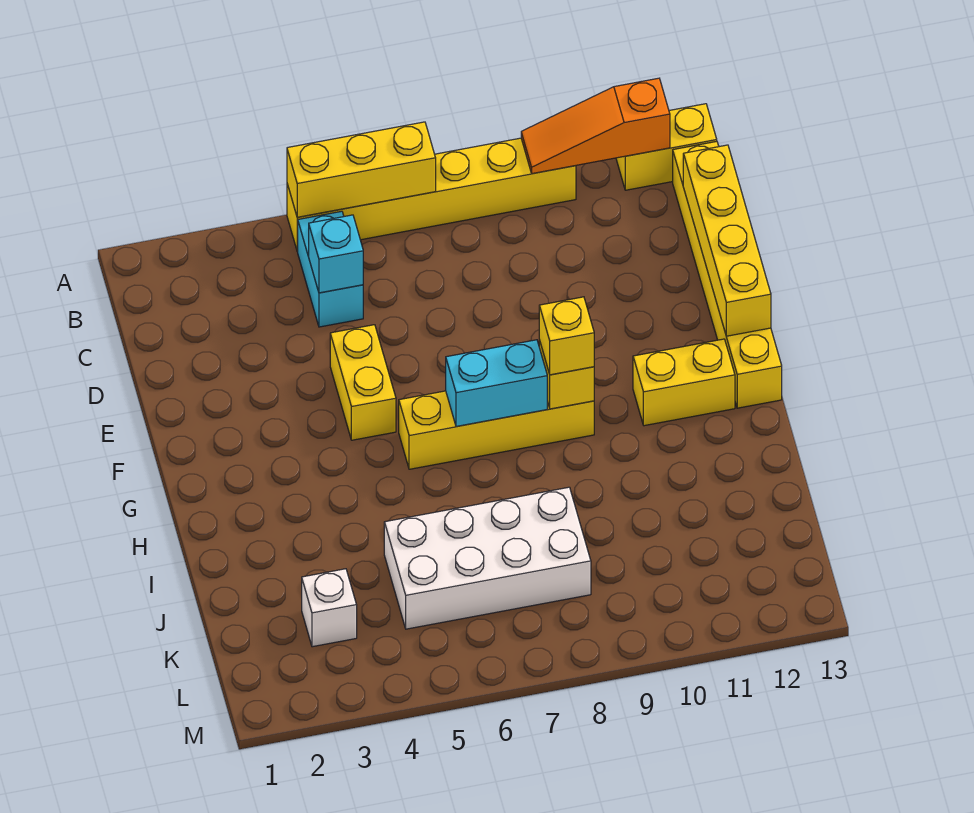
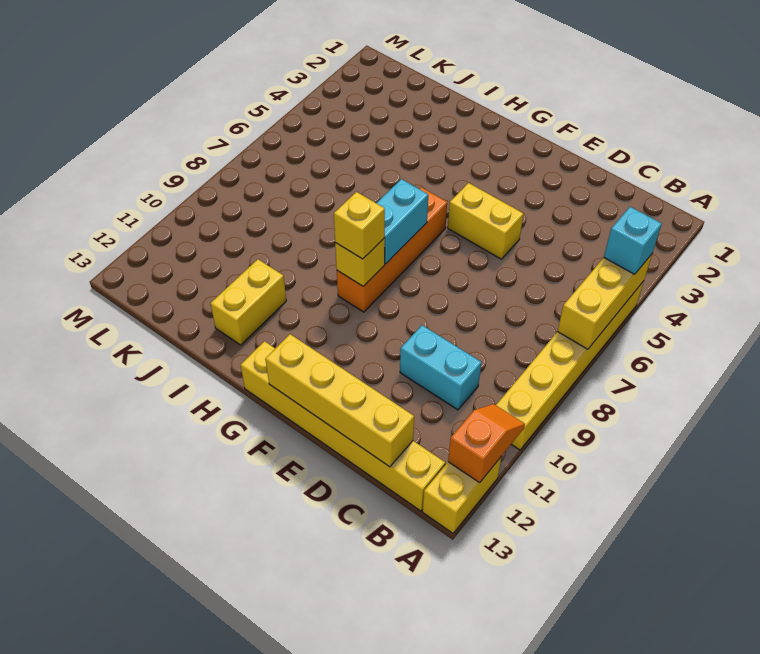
orange slope A10:A12 level 2 top 12 -> orange slope A11:A12 level 2 top 12
cyan brick B5:C5 level 1 -> cyan brick C10:D10 level 1
cyan brick C5 level 2 -> cyan brick A5 level 3
yellow brick G6:G9 level 1 -> orange brick G6:G9 level 1
yellow brick G11:G12 level 1 -> yellow brick I11:I12 level 1
white brick J5:K8 level 1 -> none
white brick K3 level 1 -> none

